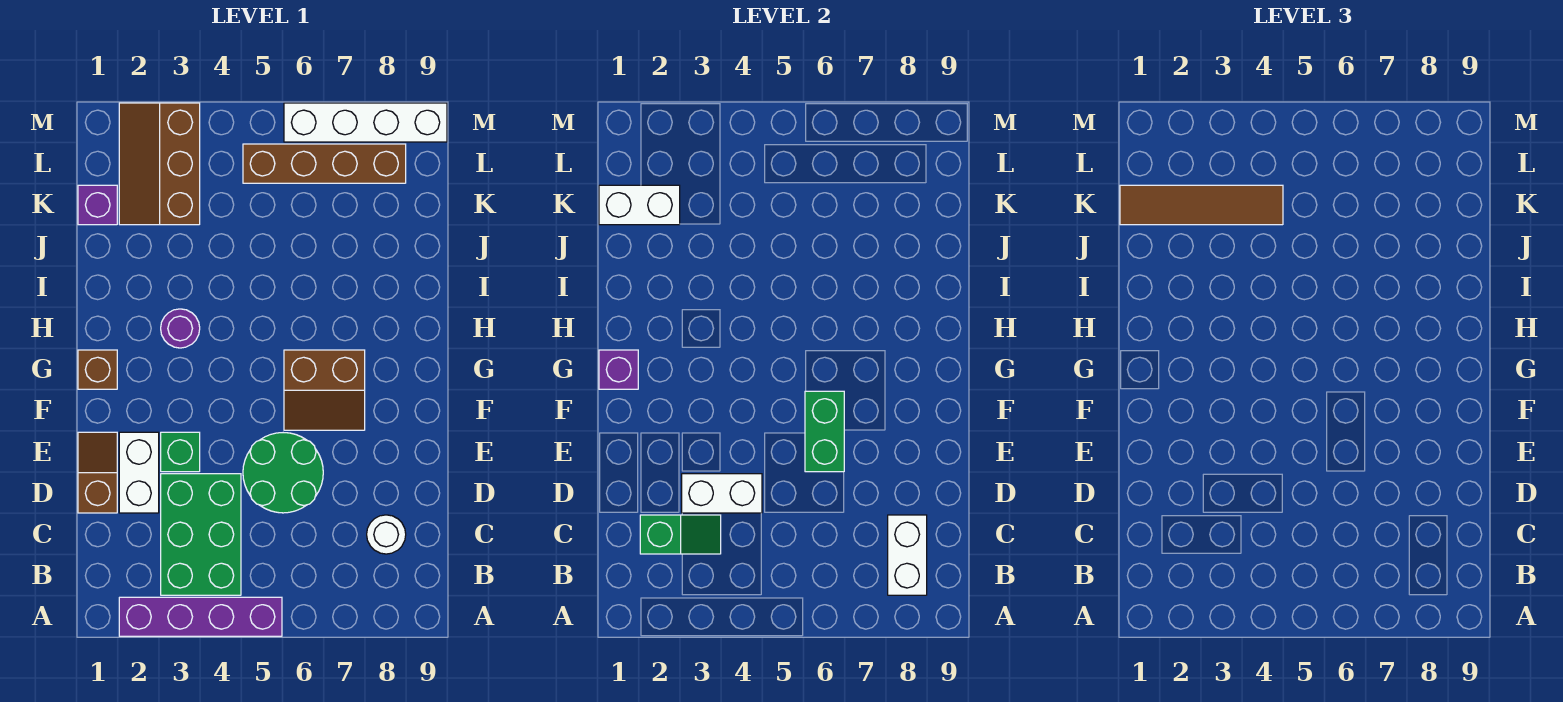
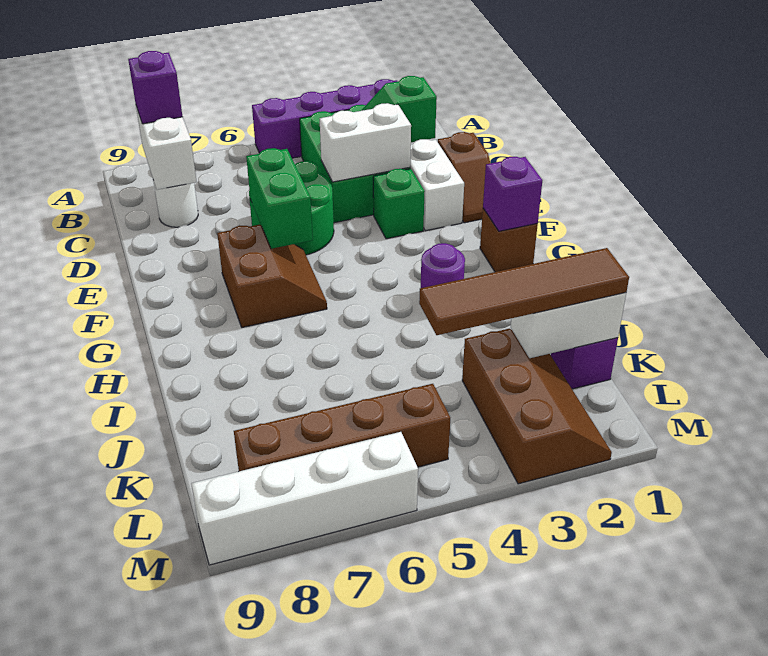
none -> purple brick B8 level 3
brown slope F6:G7 level 1 top G -> brown slope F6:G7 level 1 top 7

